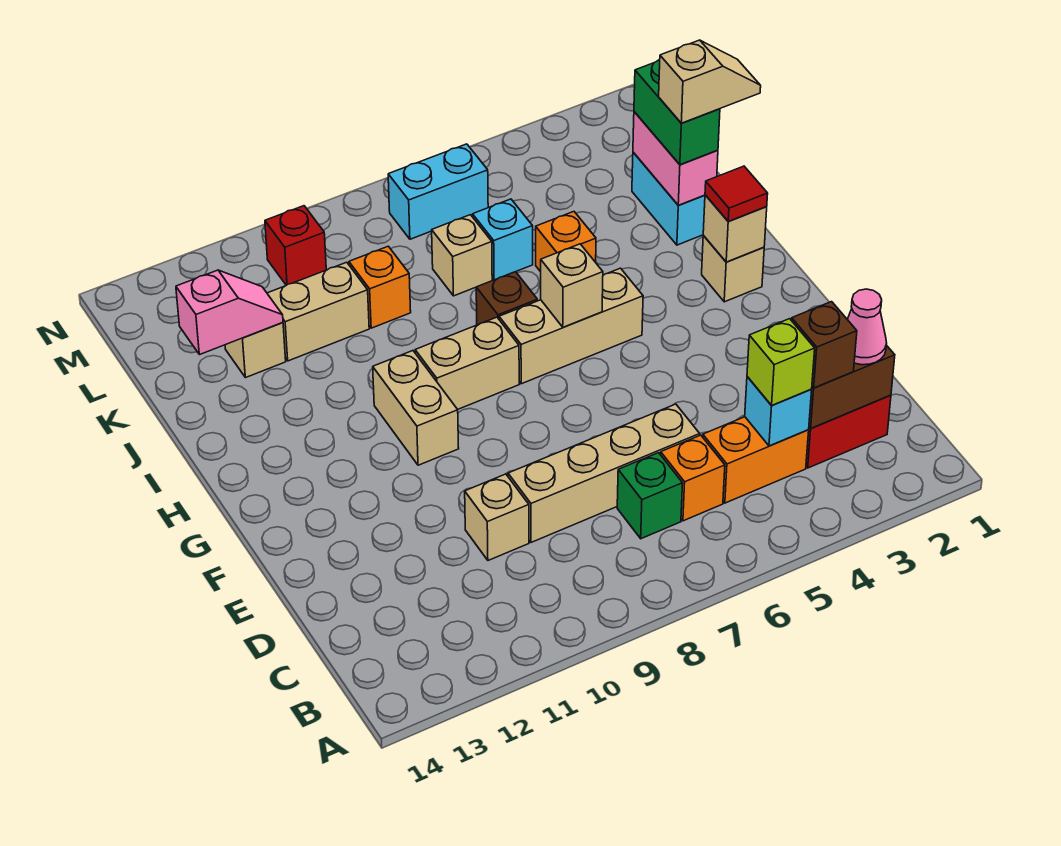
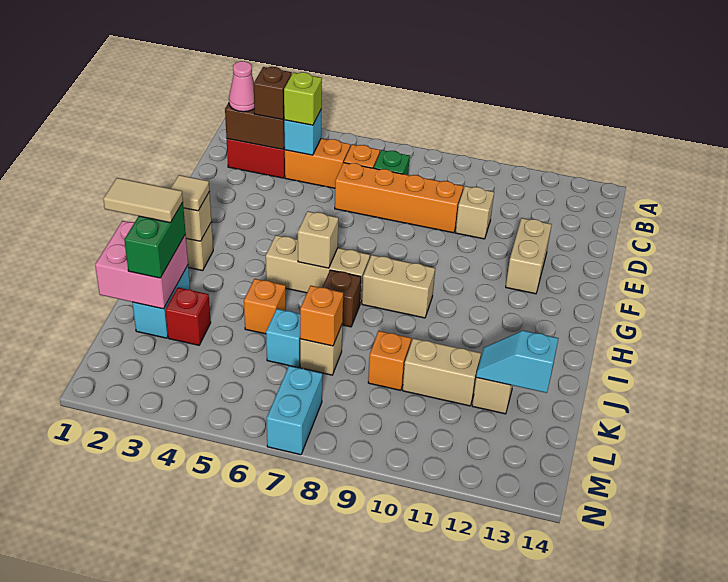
tan brick D6:D9 level 1 -> orange brick D6:D9 level 1
tan brick G10:H10 level 1 -> tan brick E12:F12 level 1
red tile H2 level 3 -> tan tile H2 level 3
tan slope J1:J2 level 4 top 2 -> tan tile J1:J2 level 4
pink brick J2:K2 level 2 -> pink brick J1:K2 level 2
none -> orange brick K7 level 2
pink slope K12:K13 level 2 top 13 -> cyan slope K12:K13 level 2 top 13
cyan brick M6:M7 level 1 -> cyan brick M7:N7 level 1
red brick M10 level 1 -> red brick K3 level 1

